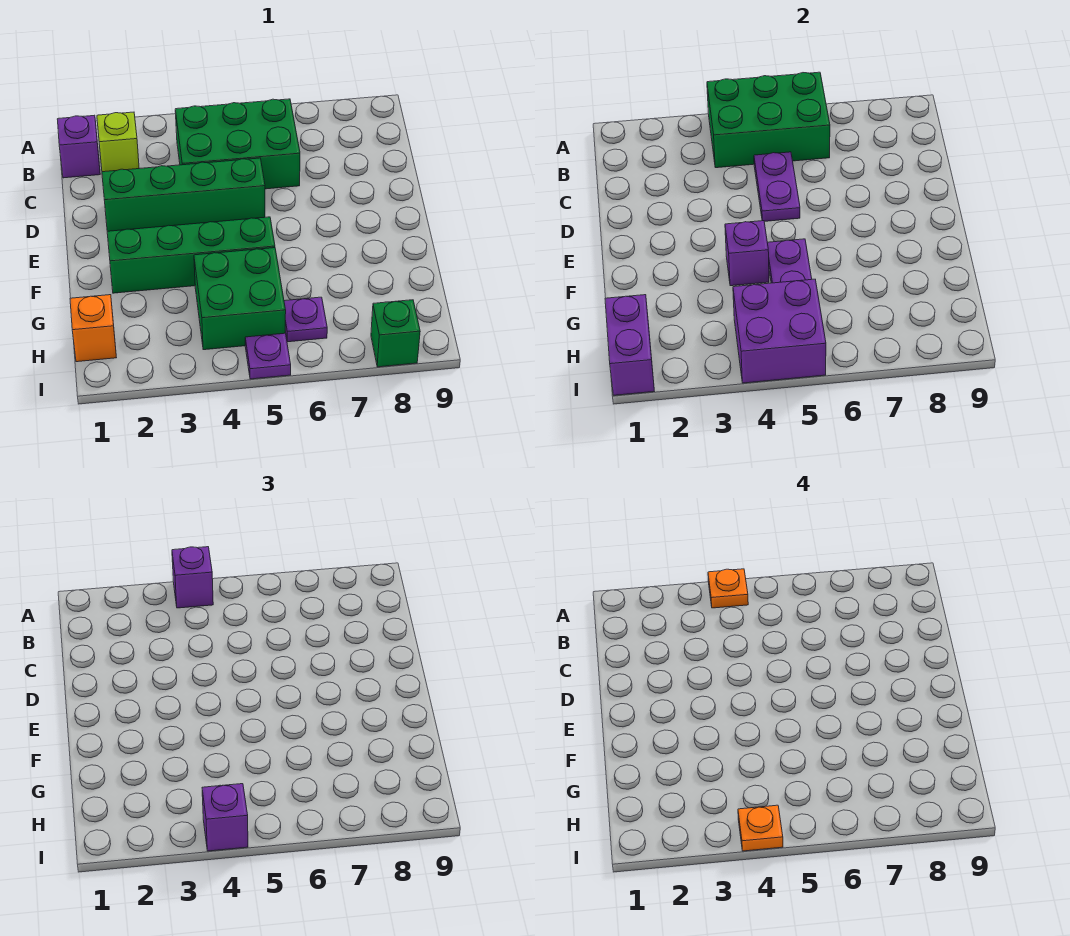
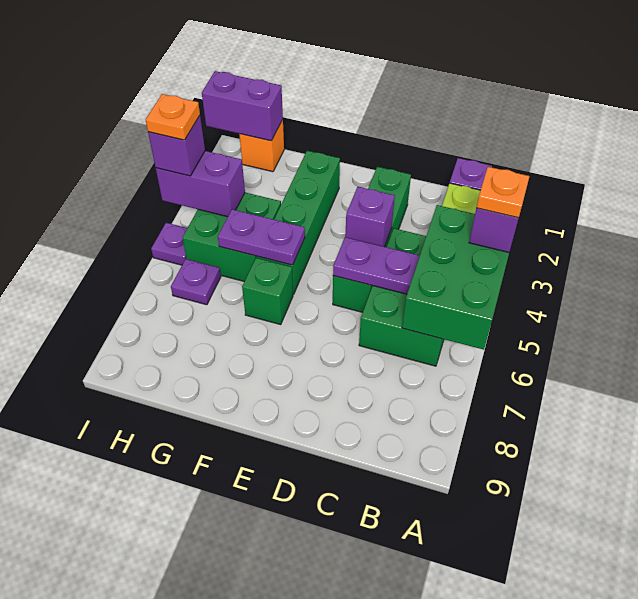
purple brick F4 level 2 -> purple brick D4 level 2
purple brick H4:I5 level 2 -> purple brick H4:I4 level 2
green brick I8 level 1 -> green brick F6 level 1

